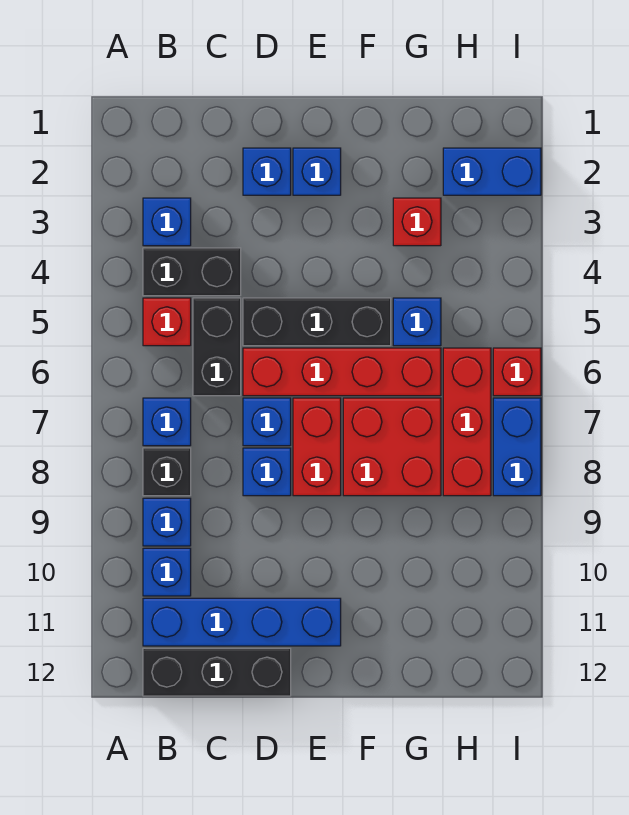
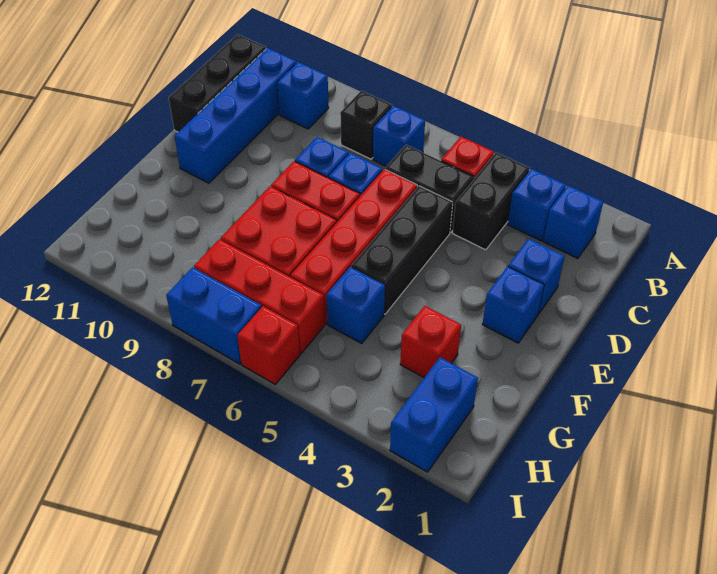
blue brick B9 level 1 -> blue brick B2 level 1

